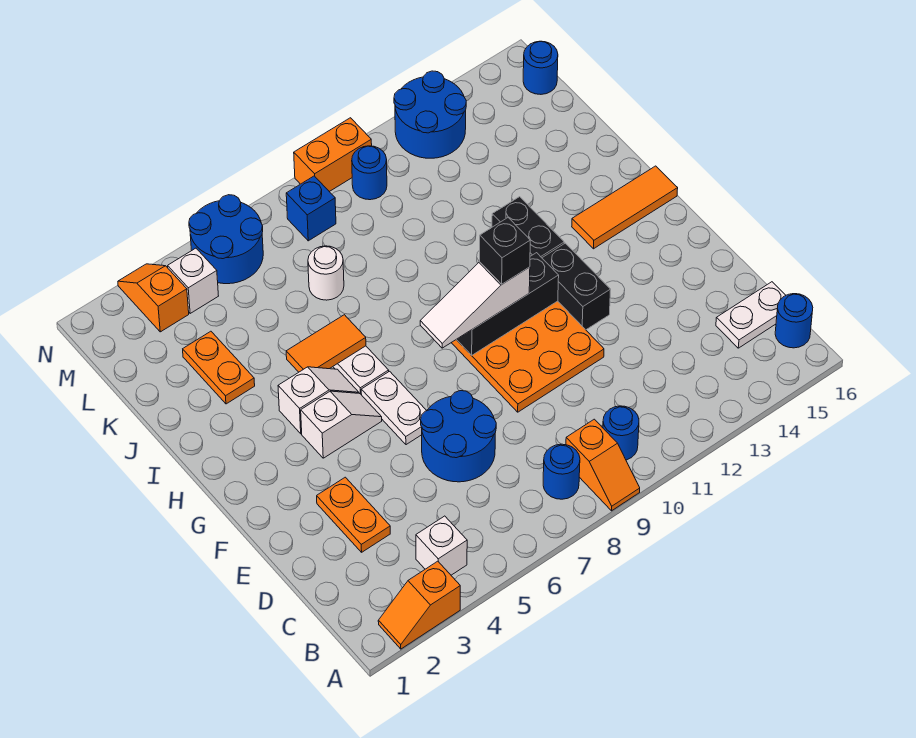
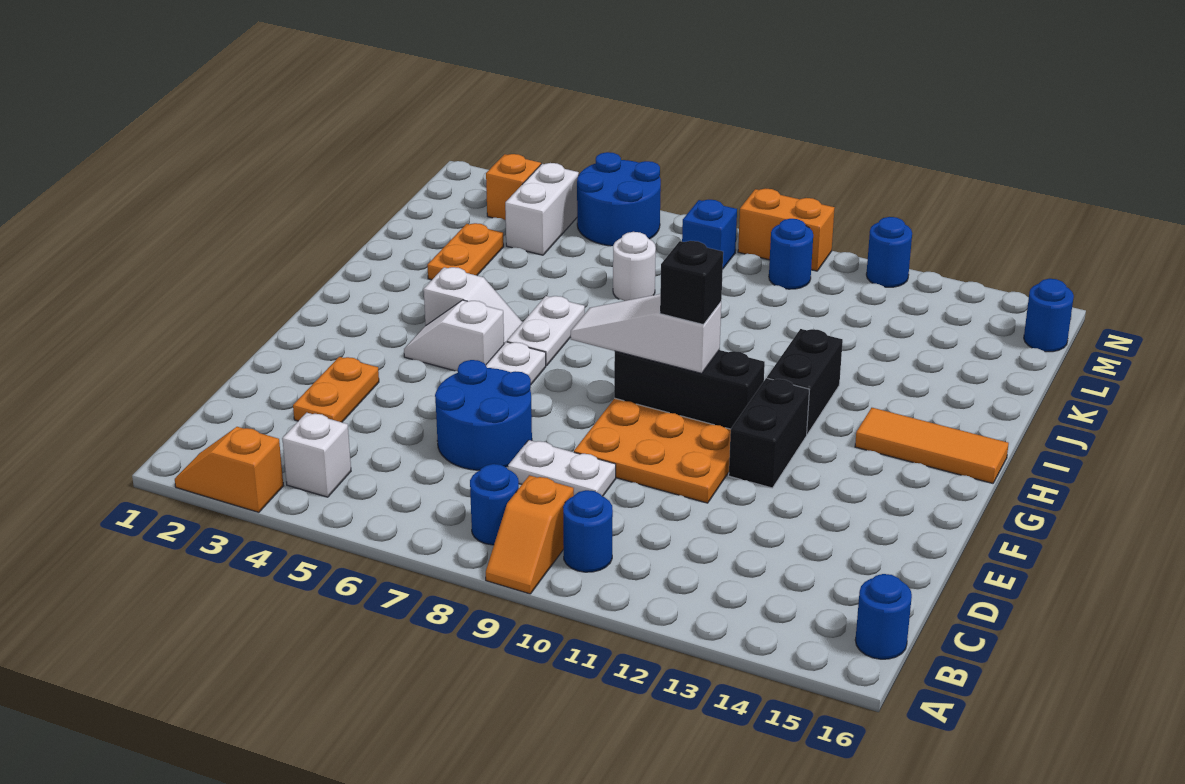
white plate C15:C16 level 1 -> white plate D8:D9 level 1
white slope G4:G5 level 1 top 4 -> white slope G4:G5 level 1 top 5
orange tile I5:I6 level 2 -> none
white brick M4 level 1 -> white brick L4:M4 level 1
blue round brick M12:N13 level 1 -> blue round brick N12 level 1

